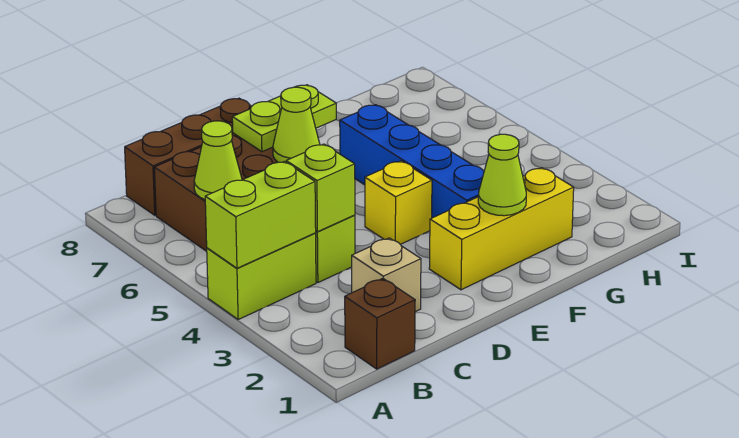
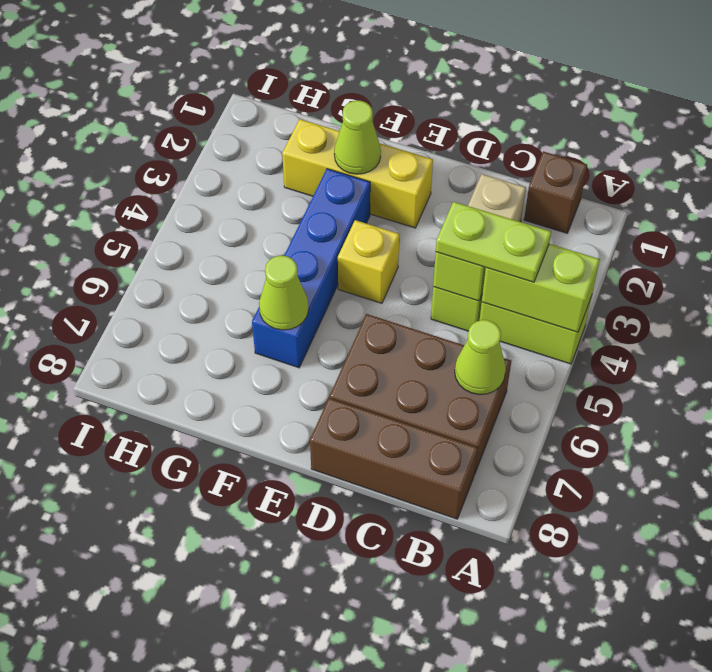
lime cone D6 level 2 -> lime cone F6 level 2
lime plate D7:E7 level 2 -> lime plate B4:C4 level 3

